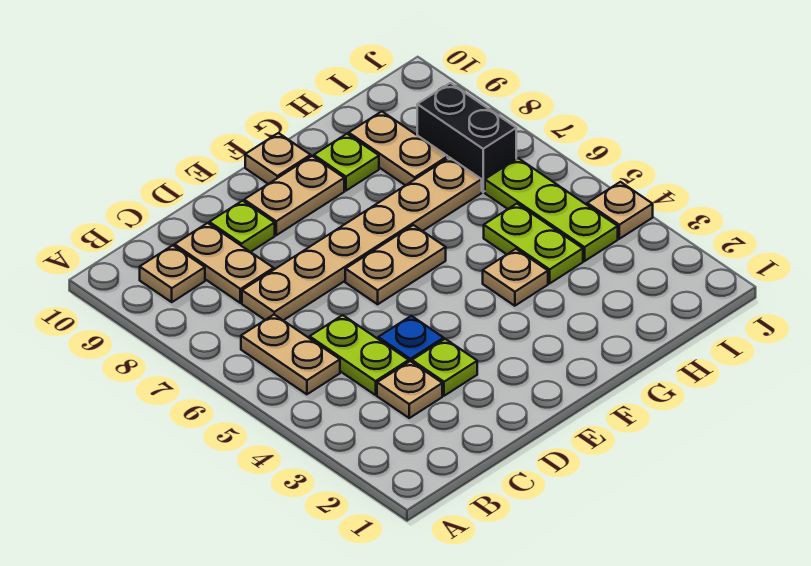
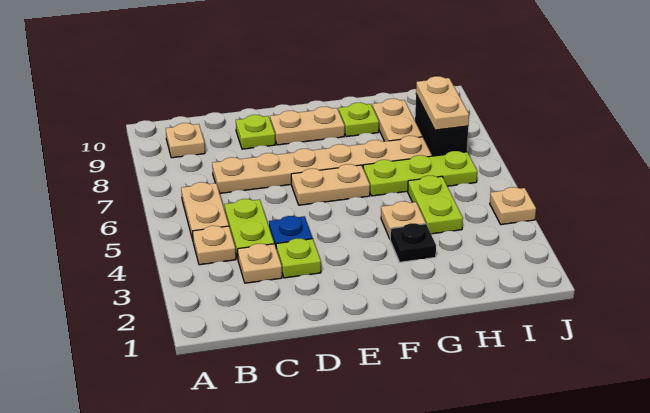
tan plate C8:C9 level 1 -> tan plate I7:I8 level 2
tan plate F10 level 1 -> tan plate B4 level 1
none -> black plate G3 level 1
lime plate I4:I6 level 1 -> lime plate G6:I6 level 1

